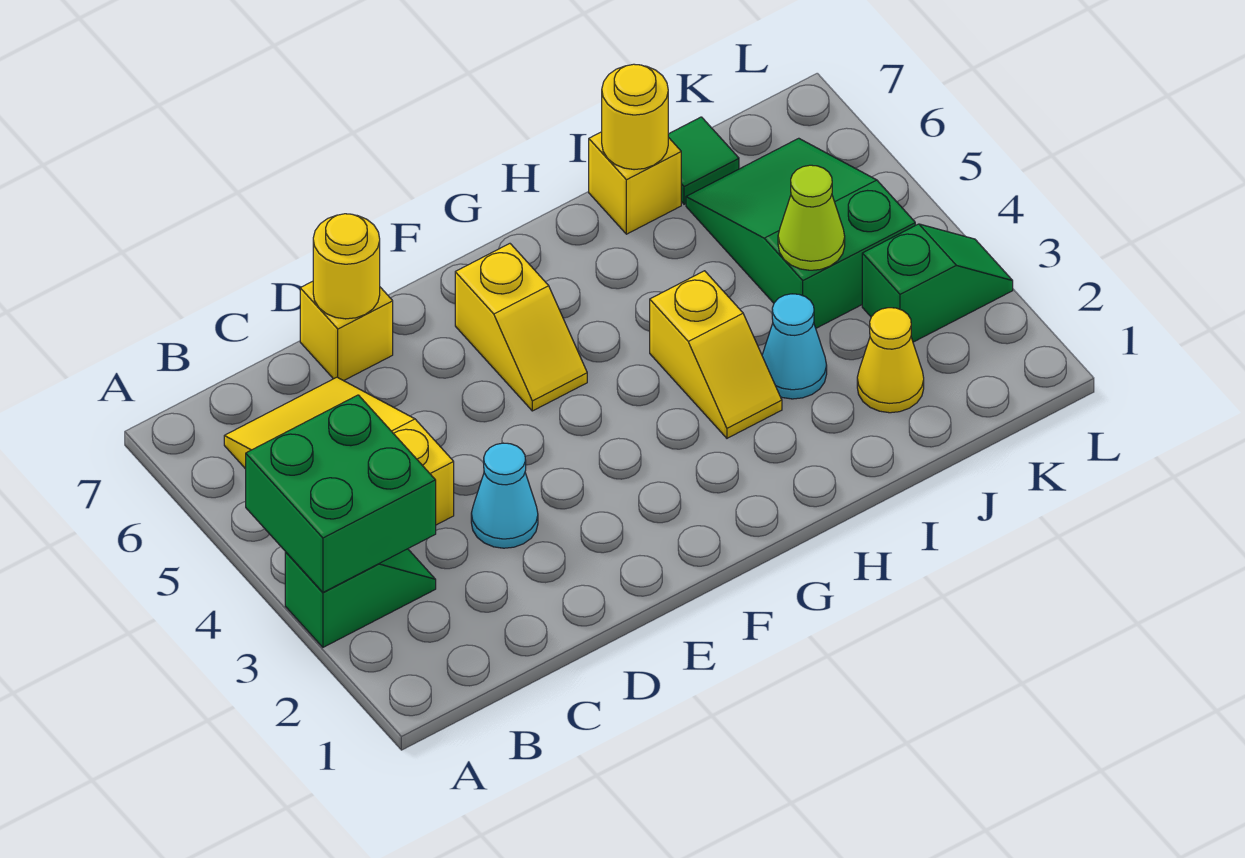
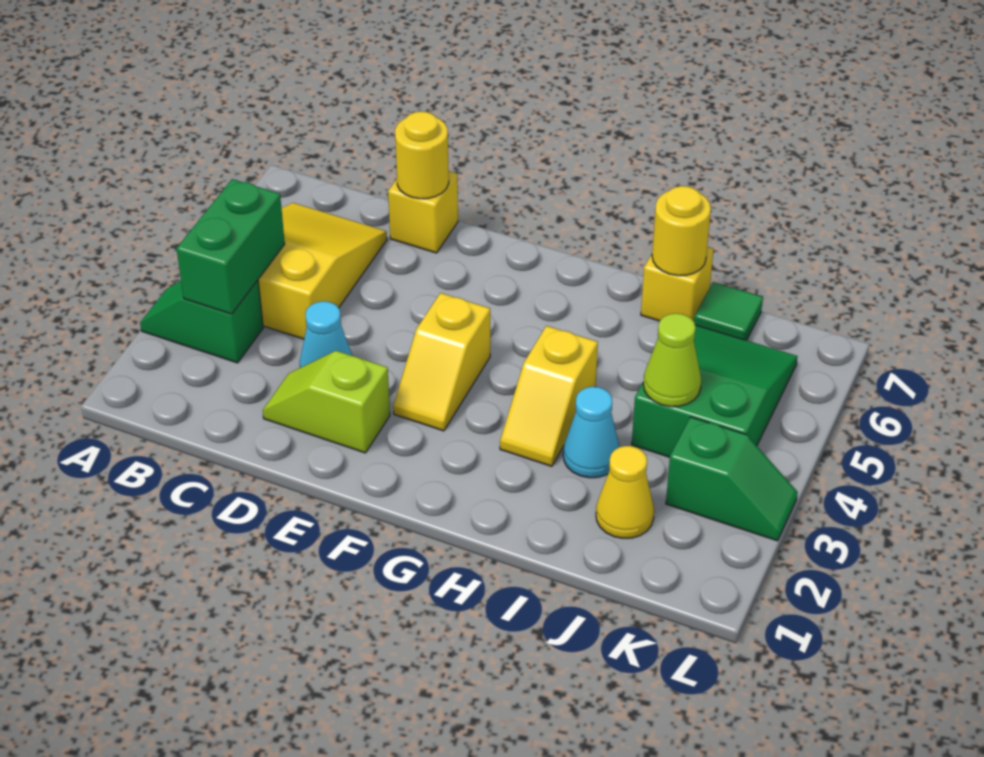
green slope A3:B3 level 1 top A -> green slope A3:B3 level 1 top B
green brick A3:B4 level 2 -> green brick B3:B4 level 2
none -> lime slope D2:E2 level 1 top E
yellow slope F5:F6 level 1 top 6 -> yellow slope F3:F4 level 1 top 4

